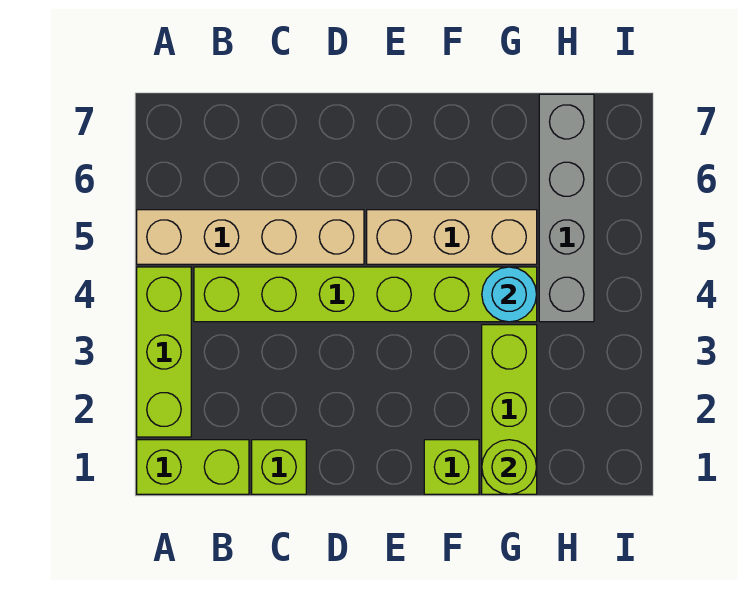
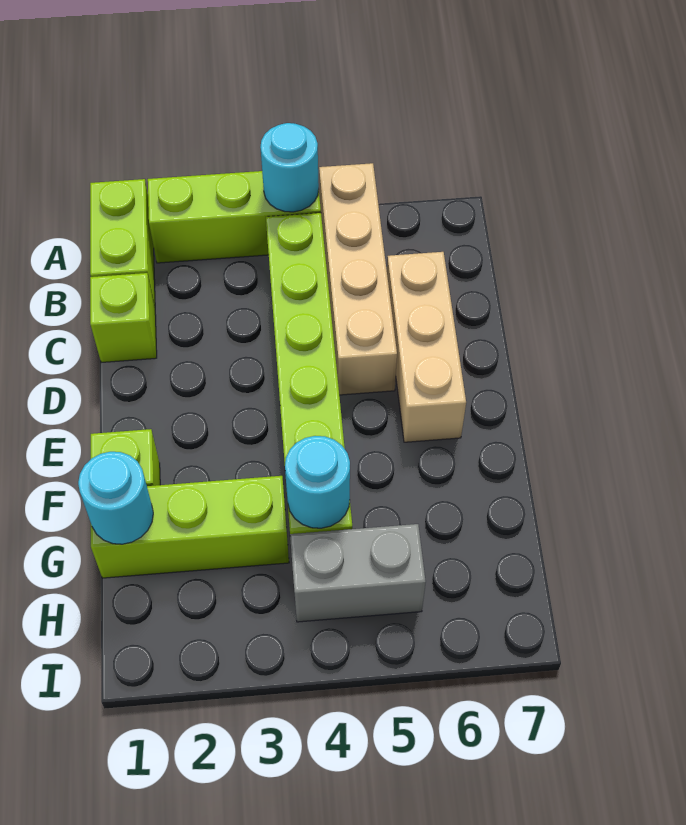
none -> cyan round brick A4 level 2
tan brick E5:G5 level 1 -> tan brick C6:E6 level 1
lime round brick G1 level 2 -> cyan round brick G1 level 2
grey brick H4:H7 level 1 -> grey brick H4:H5 level 1

